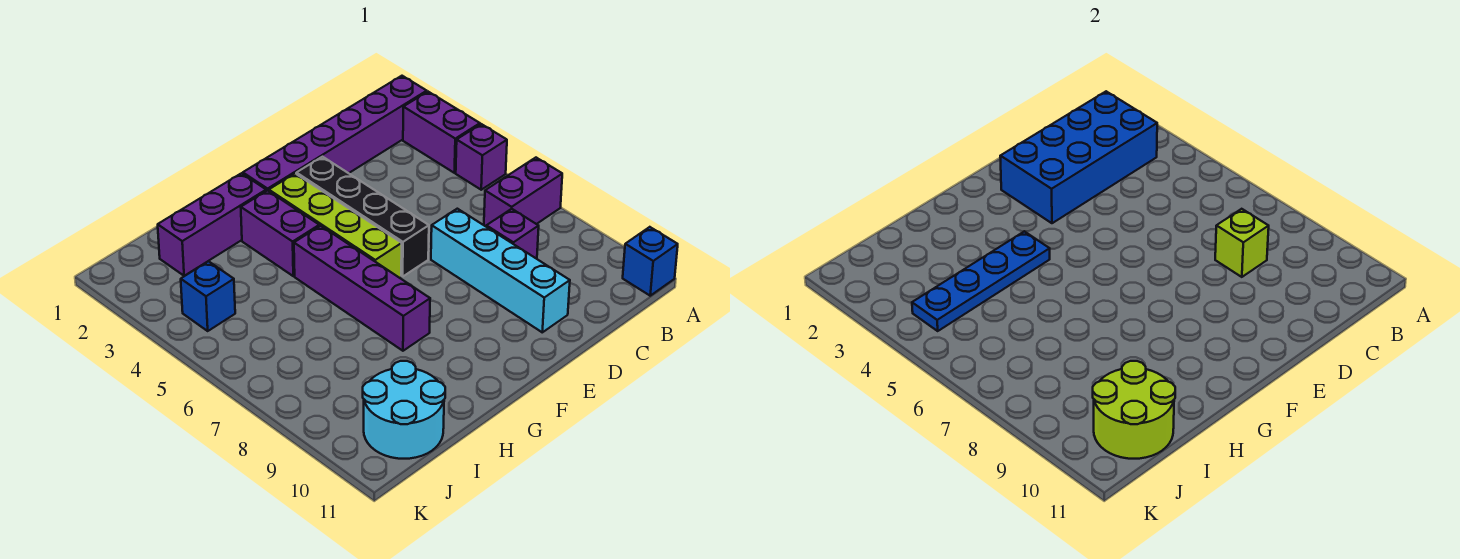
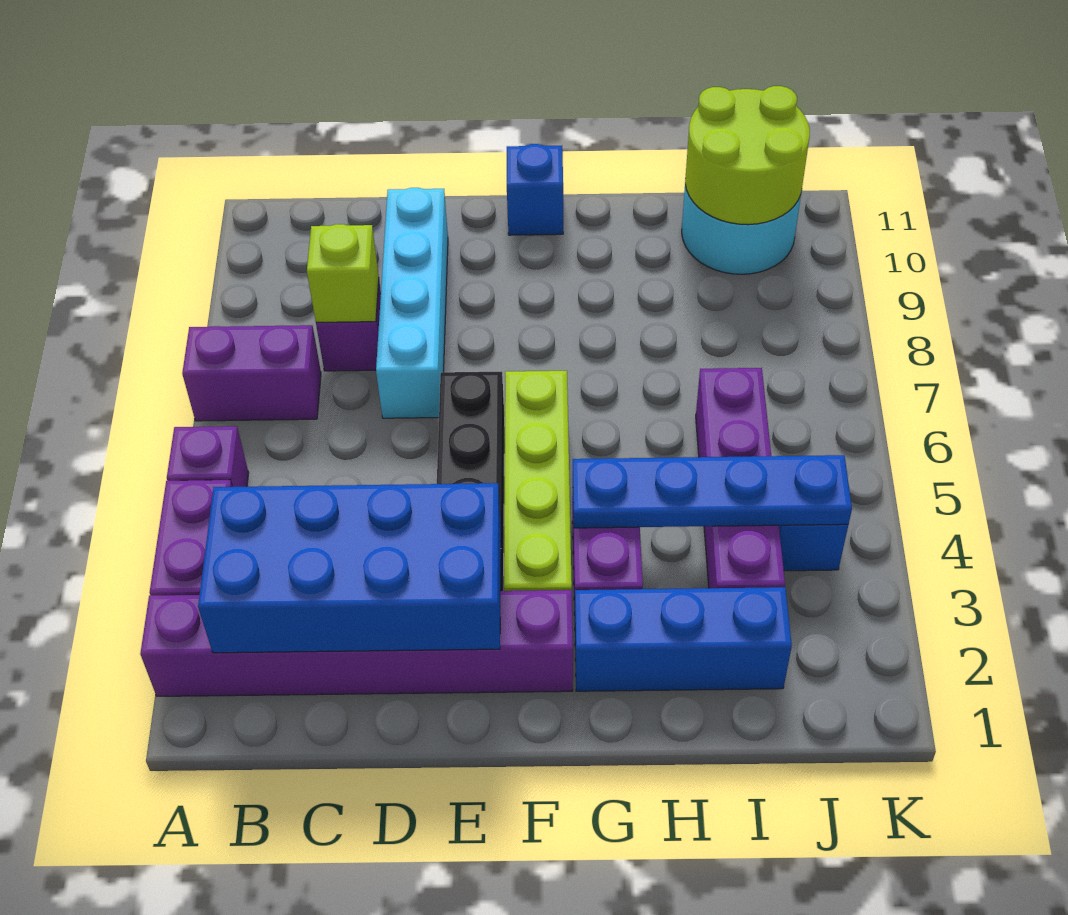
blue brick A11 level 1 -> blue brick F11 level 1
purple brick G2:I2 level 1 -> blue brick G2:I2 level 1
purple brick G5:G8 level 1 -> purple brick I3:I6 level 1

